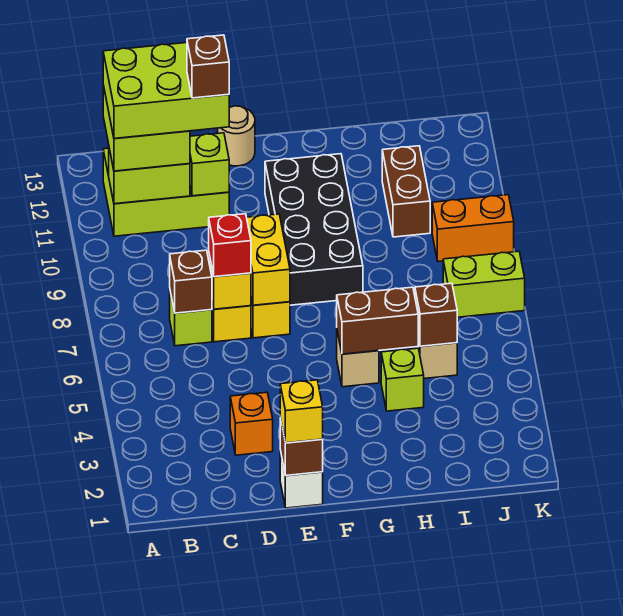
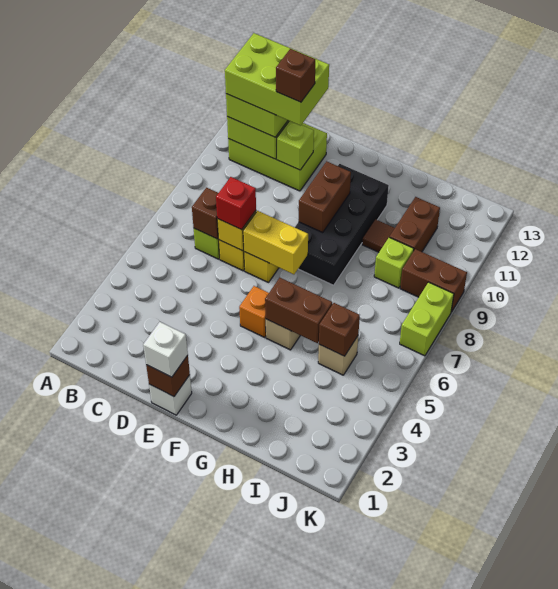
orange brick D3 level 1 -> orange brick F5 level 1
yellow brick E1 level 3 -> white brick E1 level 3
yellow brick E7:E8 level 2 -> yellow brick E7:F7 level 2
tan round brick E13 level 1 -> none
none -> brown brick F9:F10 level 2
lime brick H4 level 1 -> lime brick I9 level 1
none -> brown tile H10 level 1
lime brick J7:K7 level 1 -> lime brick K7:K8 level 1
orange brick J9:K9 level 1 -> brown brick J9:K9 level 1

